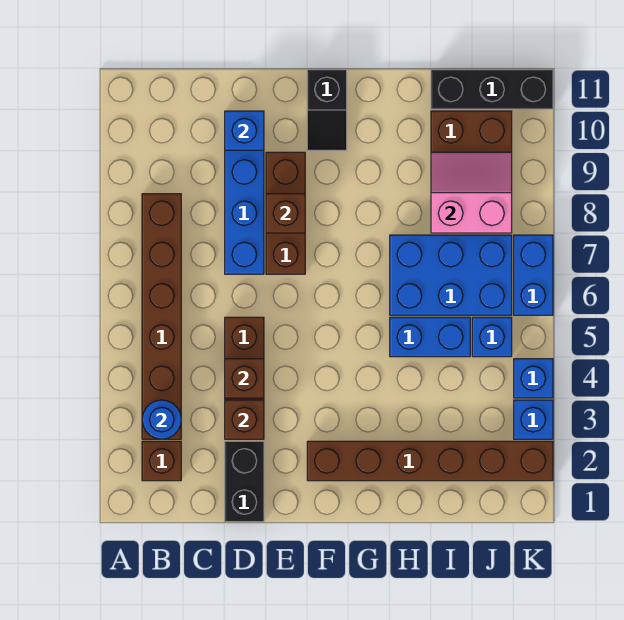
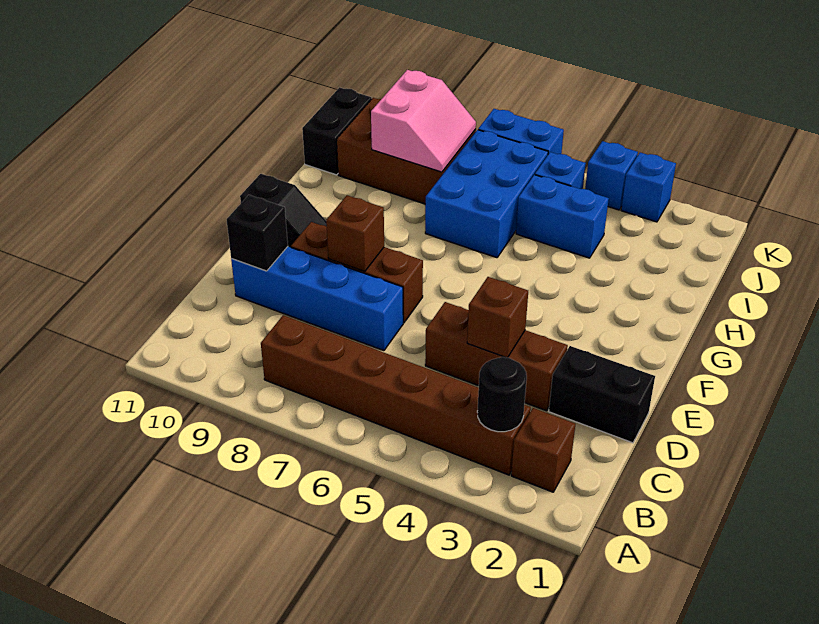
blue round brick B3 level 2 -> black round brick B3 level 2
brown brick D3 level 2 -> none
blue brick D10 level 2 -> black brick D10 level 2
brown brick F2:K2 level 1 -> none
blue brick H5:I5 level 1 -> blue brick I4:I5 level 1
pink slope I8:J9 level 2 top 8 -> pink slope I8:J9 level 2 top 9
black brick I11:K11 level 1 -> black brick I11:J11 level 1

